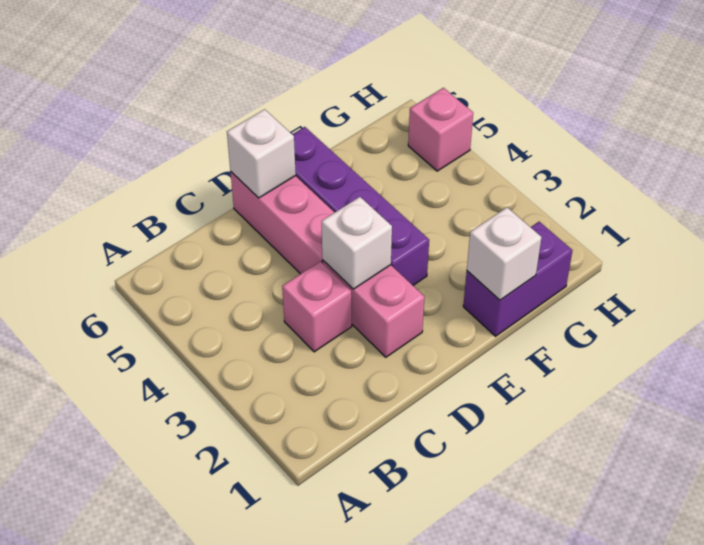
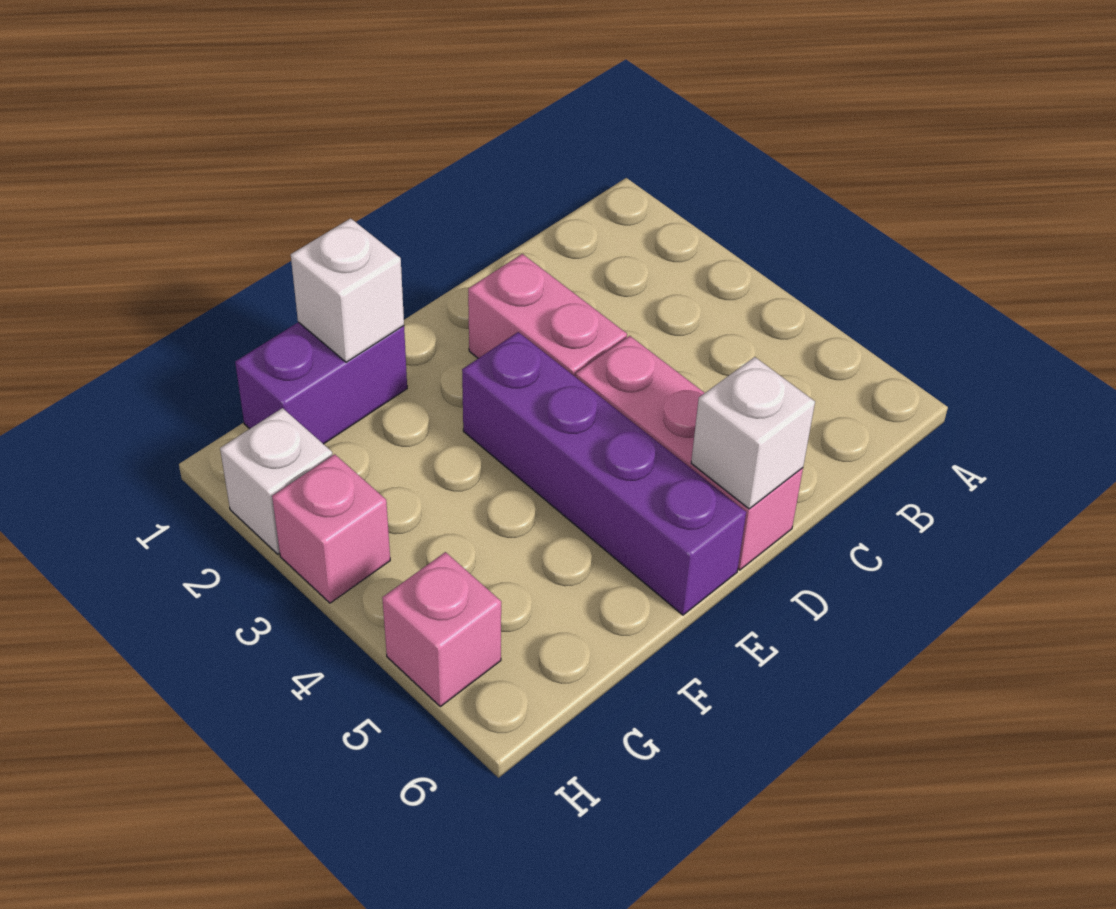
pink brick C3 level 1 -> pink brick H3 level 1
white brick D3 level 2 -> white brick H2 level 1

